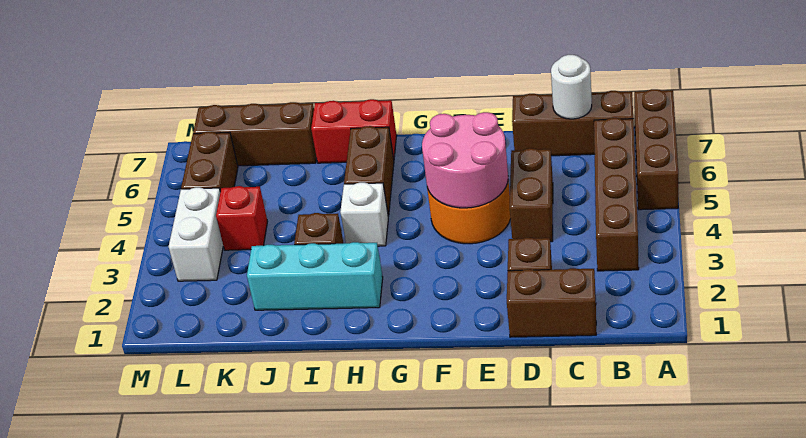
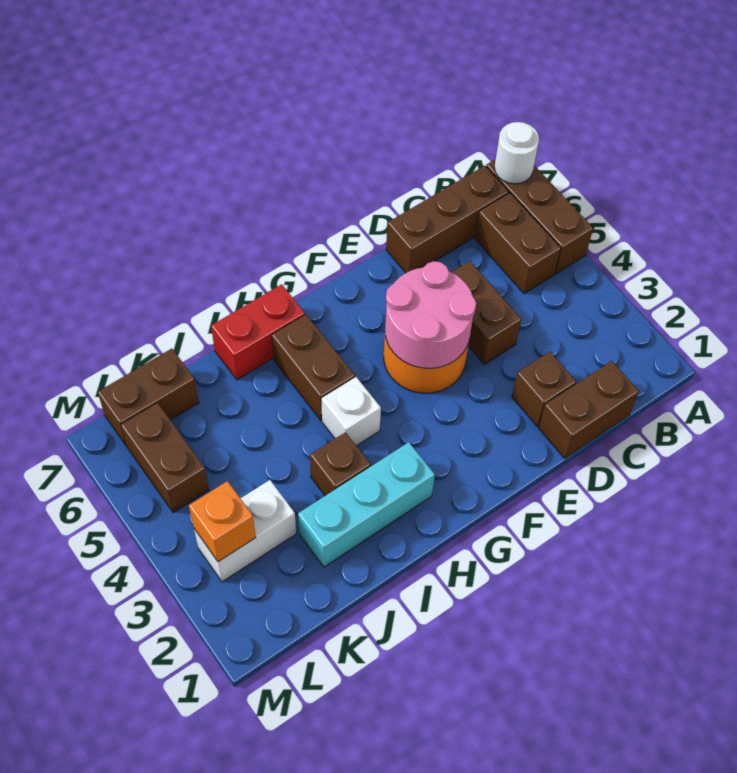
brown brick B3:B6 level 1 -> brown brick B5:B6 level 1
white round brick C7 level 2 -> white round brick A7 level 2
brown brick J7:L7 level 1 -> brown brick K7:L7 level 1
red brick K4 level 1 -> none
white brick L3:L4 level 1 -> white brick K3:L3 level 1
none -> orange brick L3 level 2

